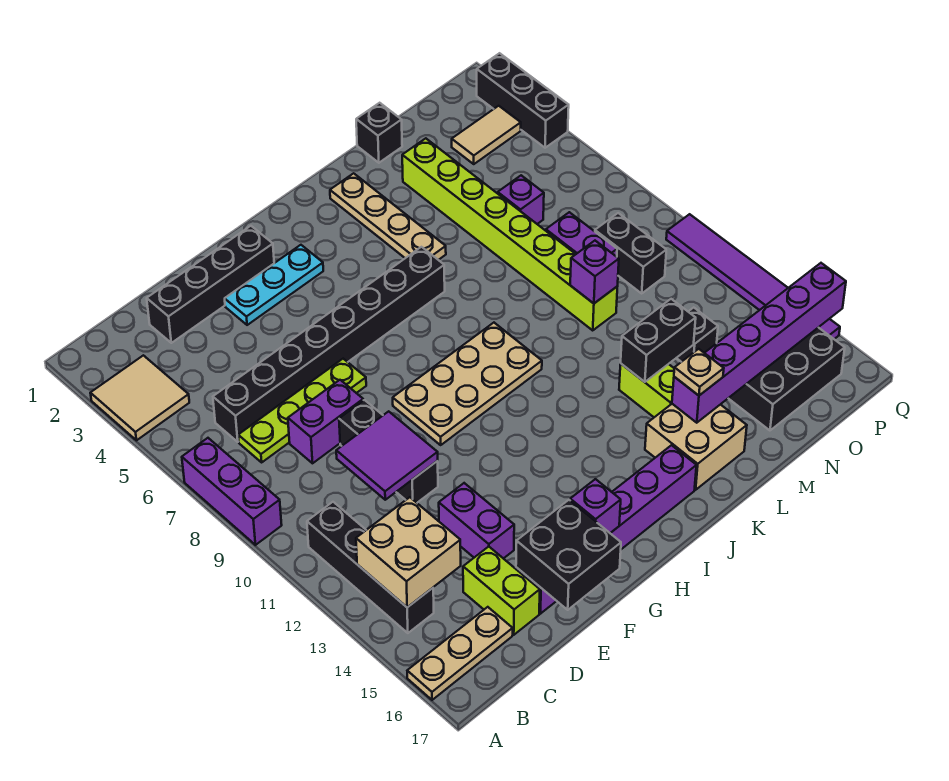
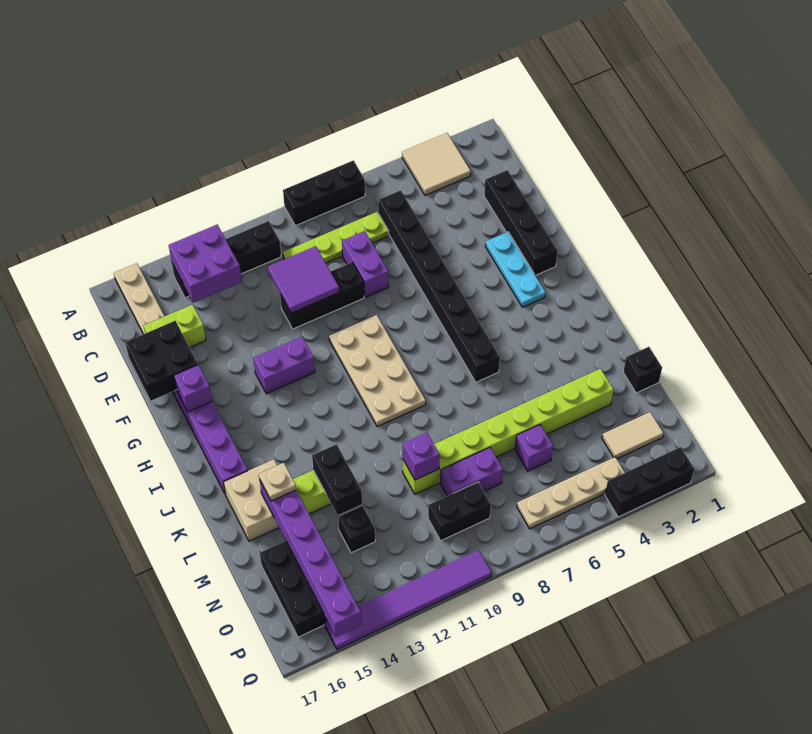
purple brick A7:A9 level 1 -> black brick A7:A9 level 1
tan brick B13:C14 level 2 -> purple brick B13:C14 level 2
lime plate C7:F7 level 1 -> lime plate C7:C10 level 1
purple brick E13:E14 level 1 -> purple brick G12:G13 level 1
tan plate K2:K5 level 1 -> tan plate P4:P7 level 1
tan tile O3:P3 level 1 -> tan tile O2:O3 level 1

